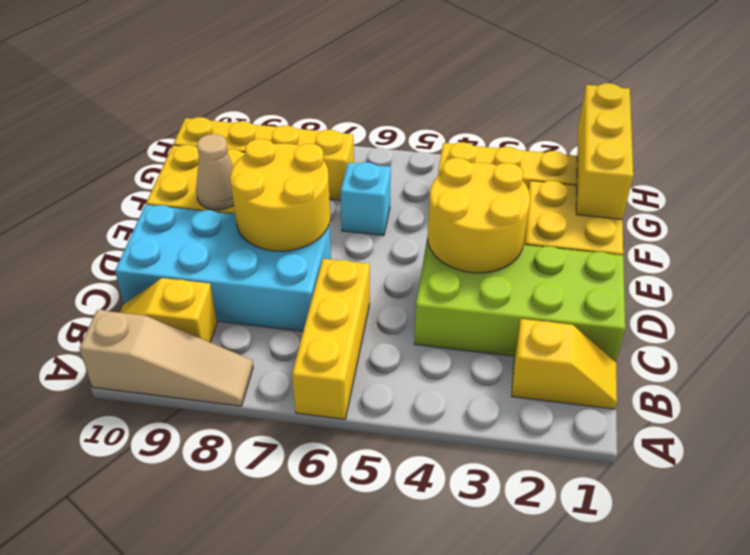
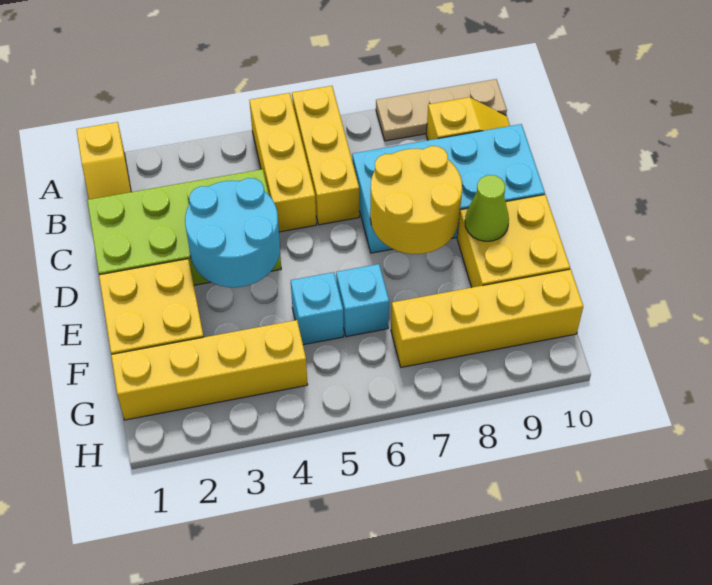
tan slope A8:A10 level 1 top 10 -> tan plate A8:A10 level 1
yellow slope B1:B2 level 1 top 2 -> yellow slope A1:B1 level 1 top A
yellow round brick D3:E4 level 2 -> cyan round brick D3:E4 level 2
tan cone E9 level 2 -> lime cone E9 level 2
yellow brick F1:H1 level 2 -> yellow brick A5:C5 level 1
none -> cyan brick F5 level 1

